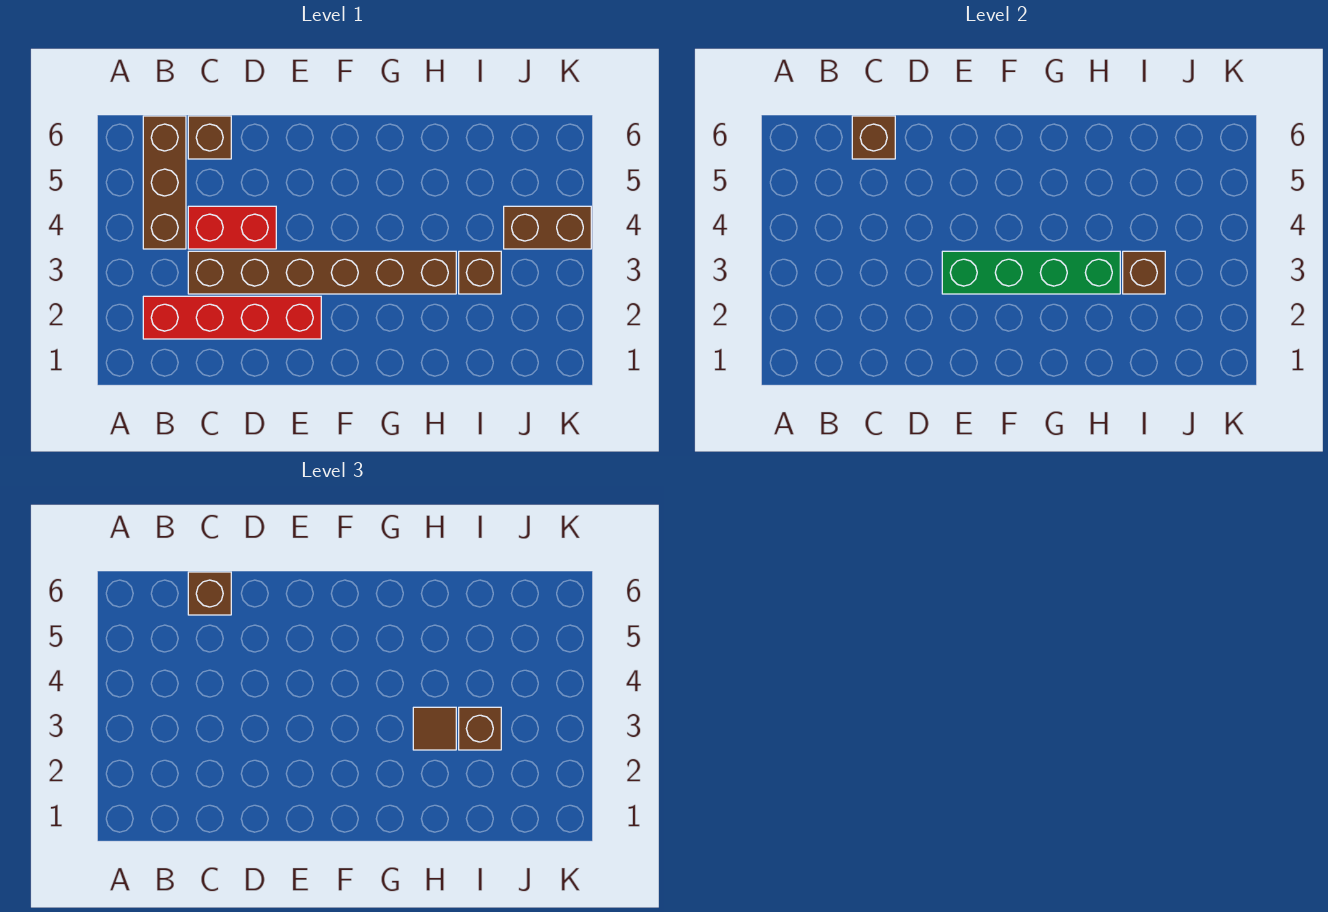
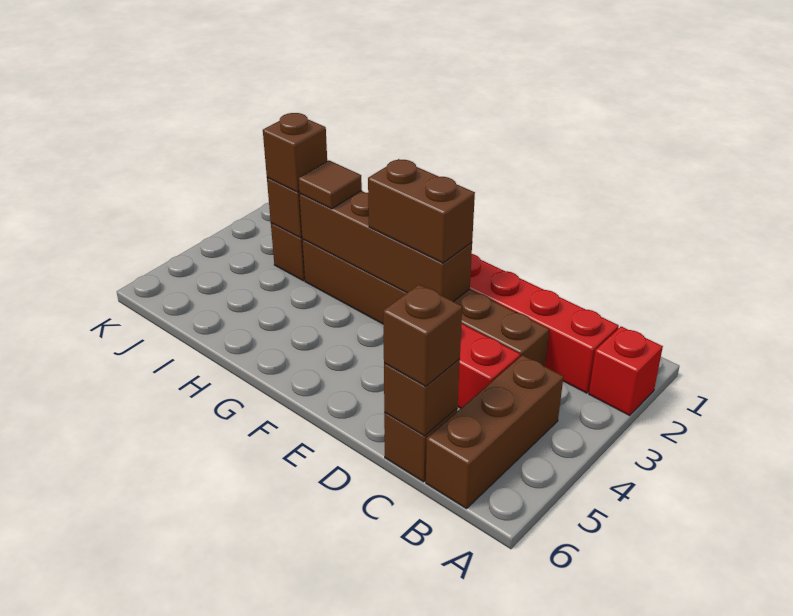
none -> red brick A2 level 1
green brick E3:H3 level 2 -> brown brick E3:H3 level 2
brown brick J4:K4 level 1 -> brown brick E3:F3 level 3

